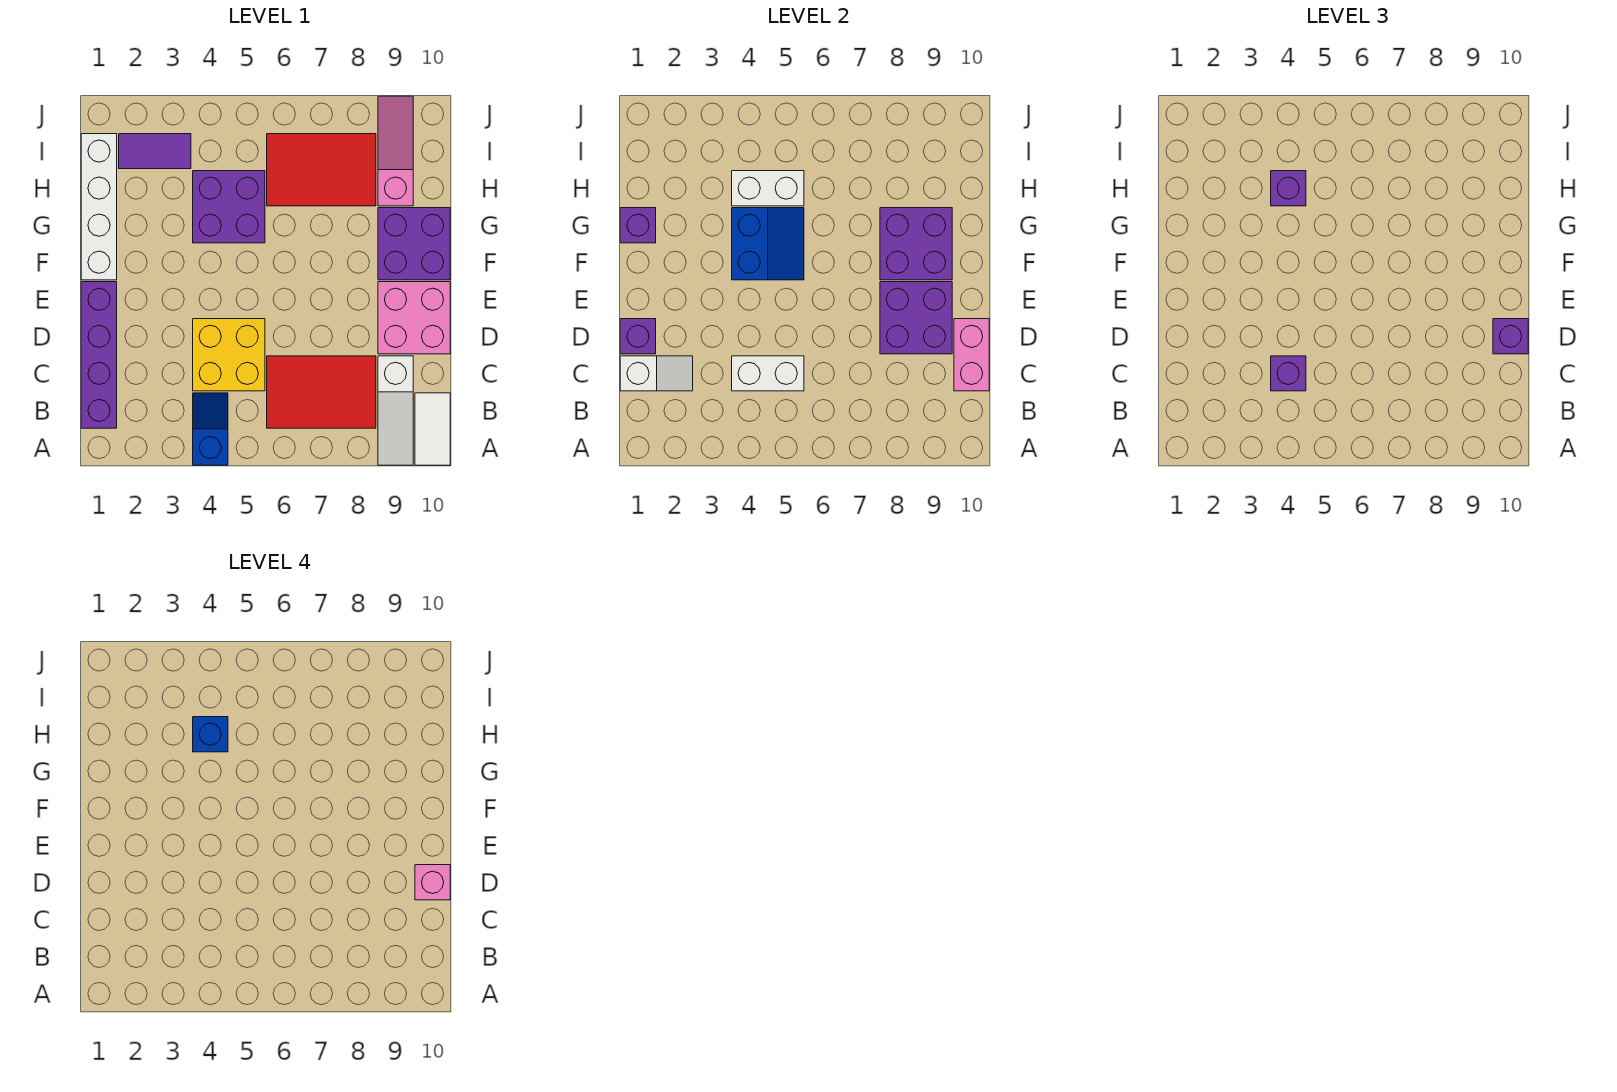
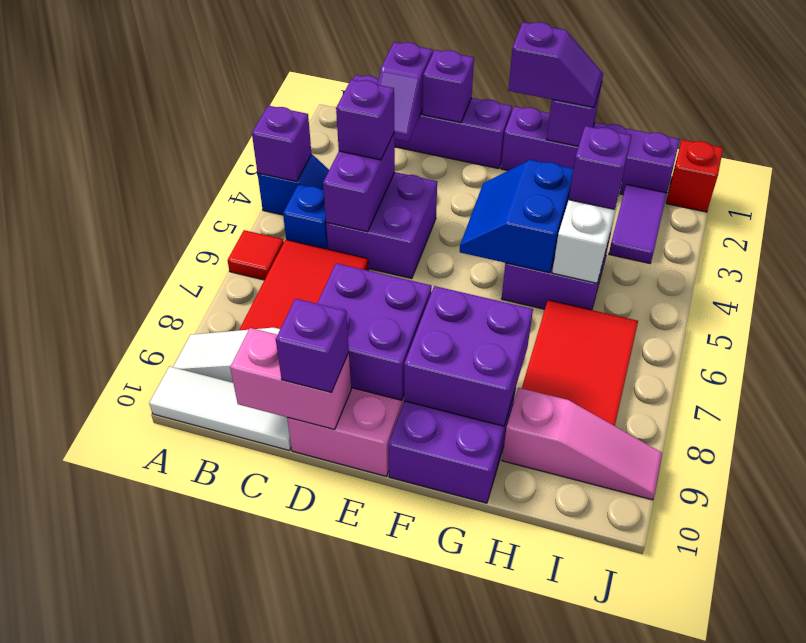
none -> purple brick A4 level 2
none -> red tile A6 level 1
white tile A10:B10 level 1 -> white tile A10:C10 level 1
white slope C1:C2 level 2 top 1 -> purple slope C1:C2 level 2 top 1
yellow brick C4:D5 level 1 -> purple brick C4:D5 level 1
white brick C4:C5 level 2 -> purple brick C4:C5 level 2
pink brick D10 level 4 -> none
white brick F1:I1 level 1 -> purple brick F1:I1 level 1
none -> purple slope F1:G1 level 3 top F
blue slope F4:G5 level 2 top 4 -> blue slope F4:G5 level 2 top G
blue brick H4 level 4 -> blue brick B5 level 1
none -> red brick J1 level 1

